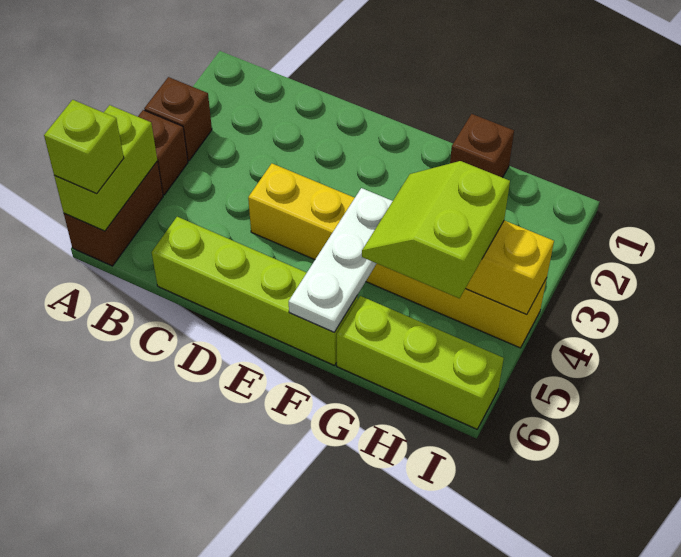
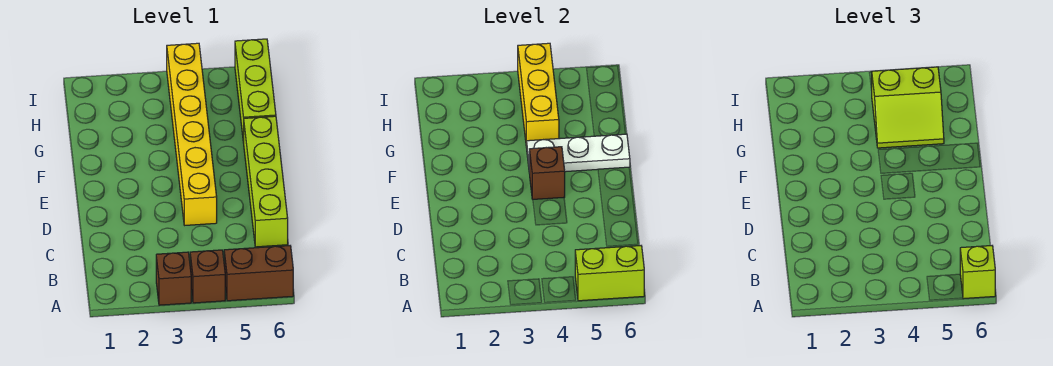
brown brick G1 level 1 -> brown brick E4 level 2

